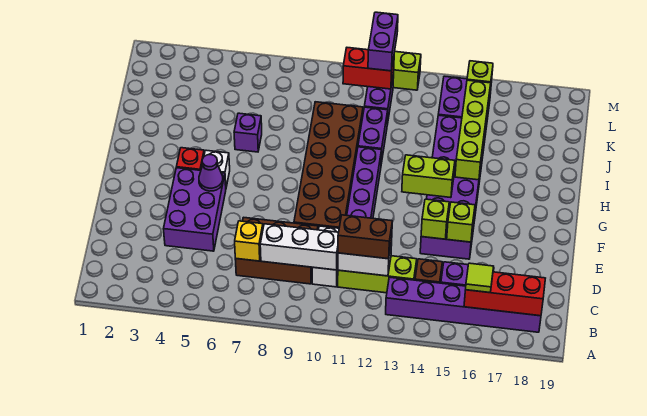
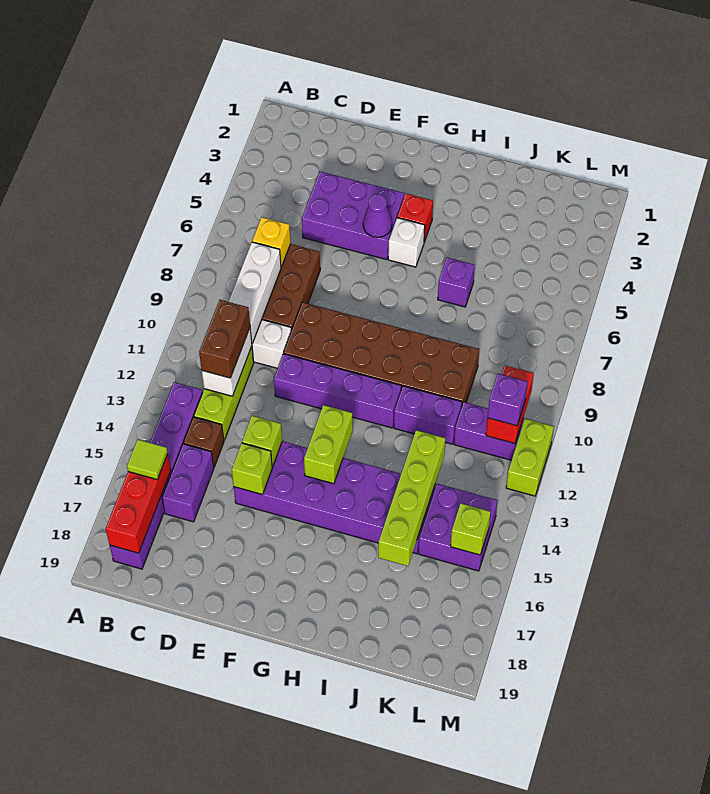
lime brick H15:K15 level 2 -> lime brick J13:J16 level 2
purple brick L11:M11 level 3 -> purple brick L11 level 3

